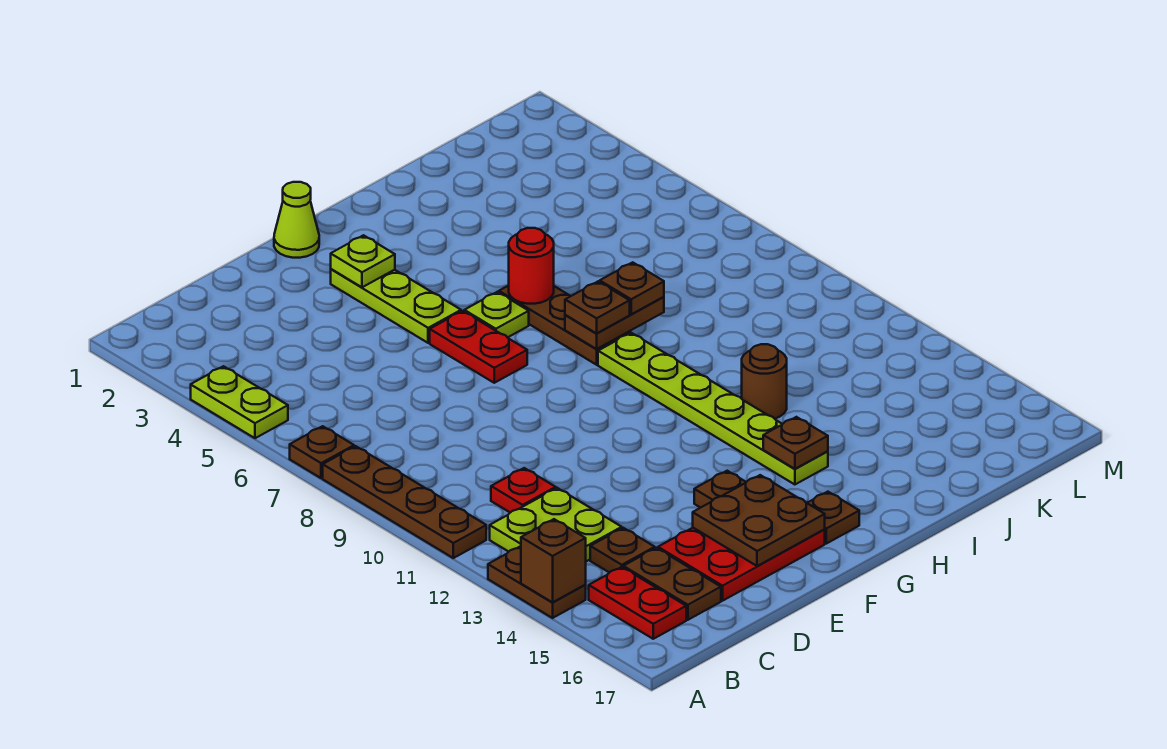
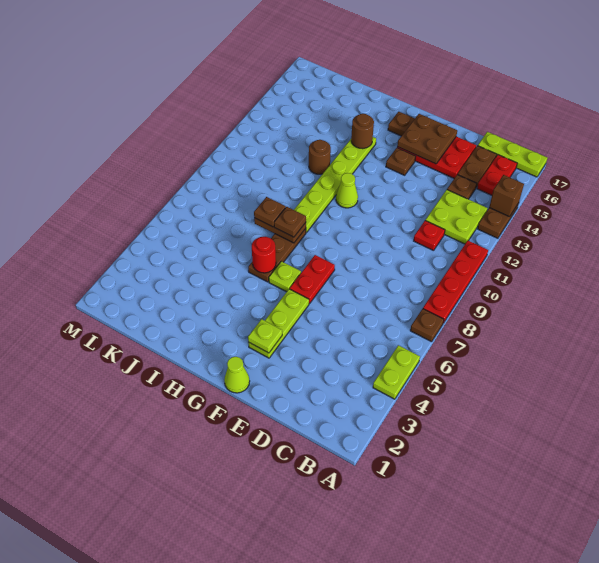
brown plate A8:A11 level 1 -> red plate A8:A11 level 1
none -> lime plate A17:C17 level 1
none -> lime cone G11 level 1
brown plate H14 level 2 -> brown round brick H14 level 2

